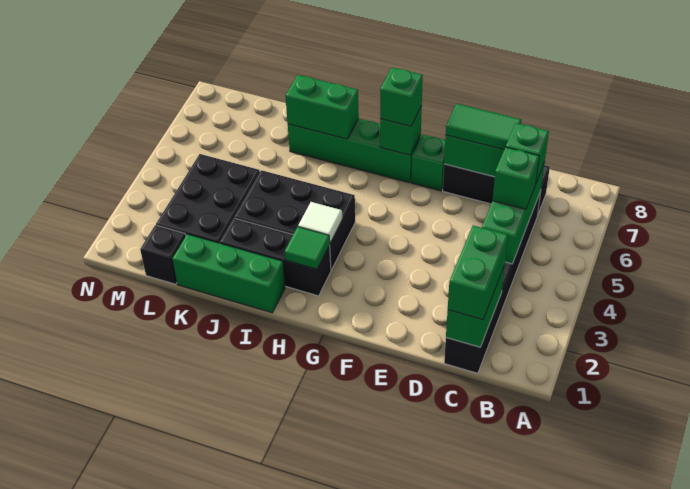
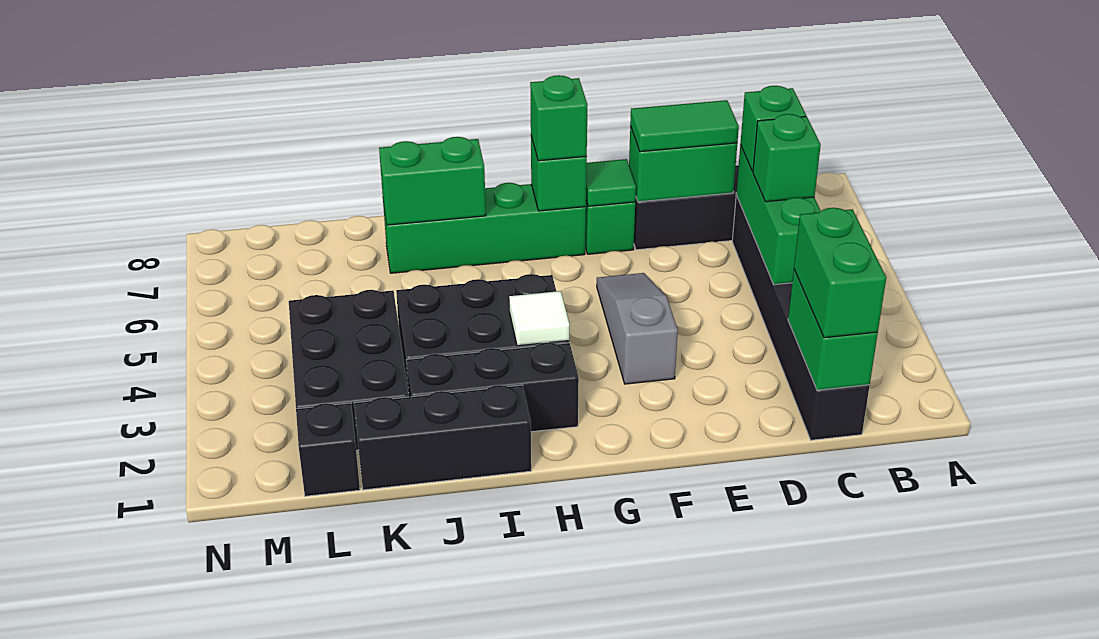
none -> grey slope F3:F5 level 1 top 3
green tile H2 level 2 -> green tile F7 level 2
green brick I1:K1 level 1 -> black brick I1:K1 level 1

